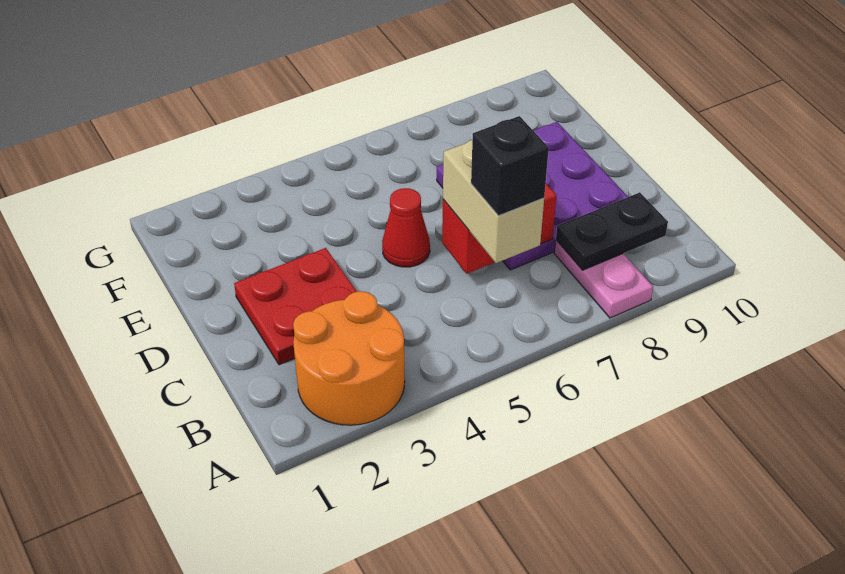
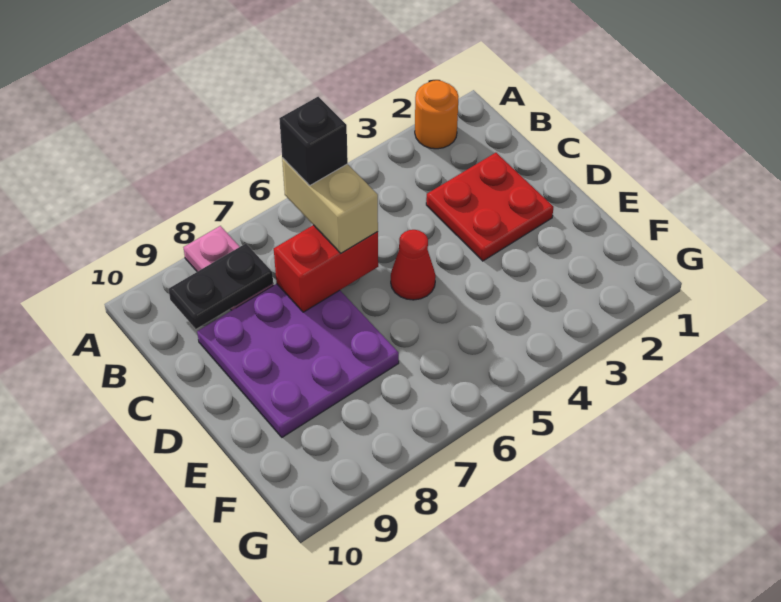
orange round brick A2:B3 level 1 -> orange round brick A2 level 1

